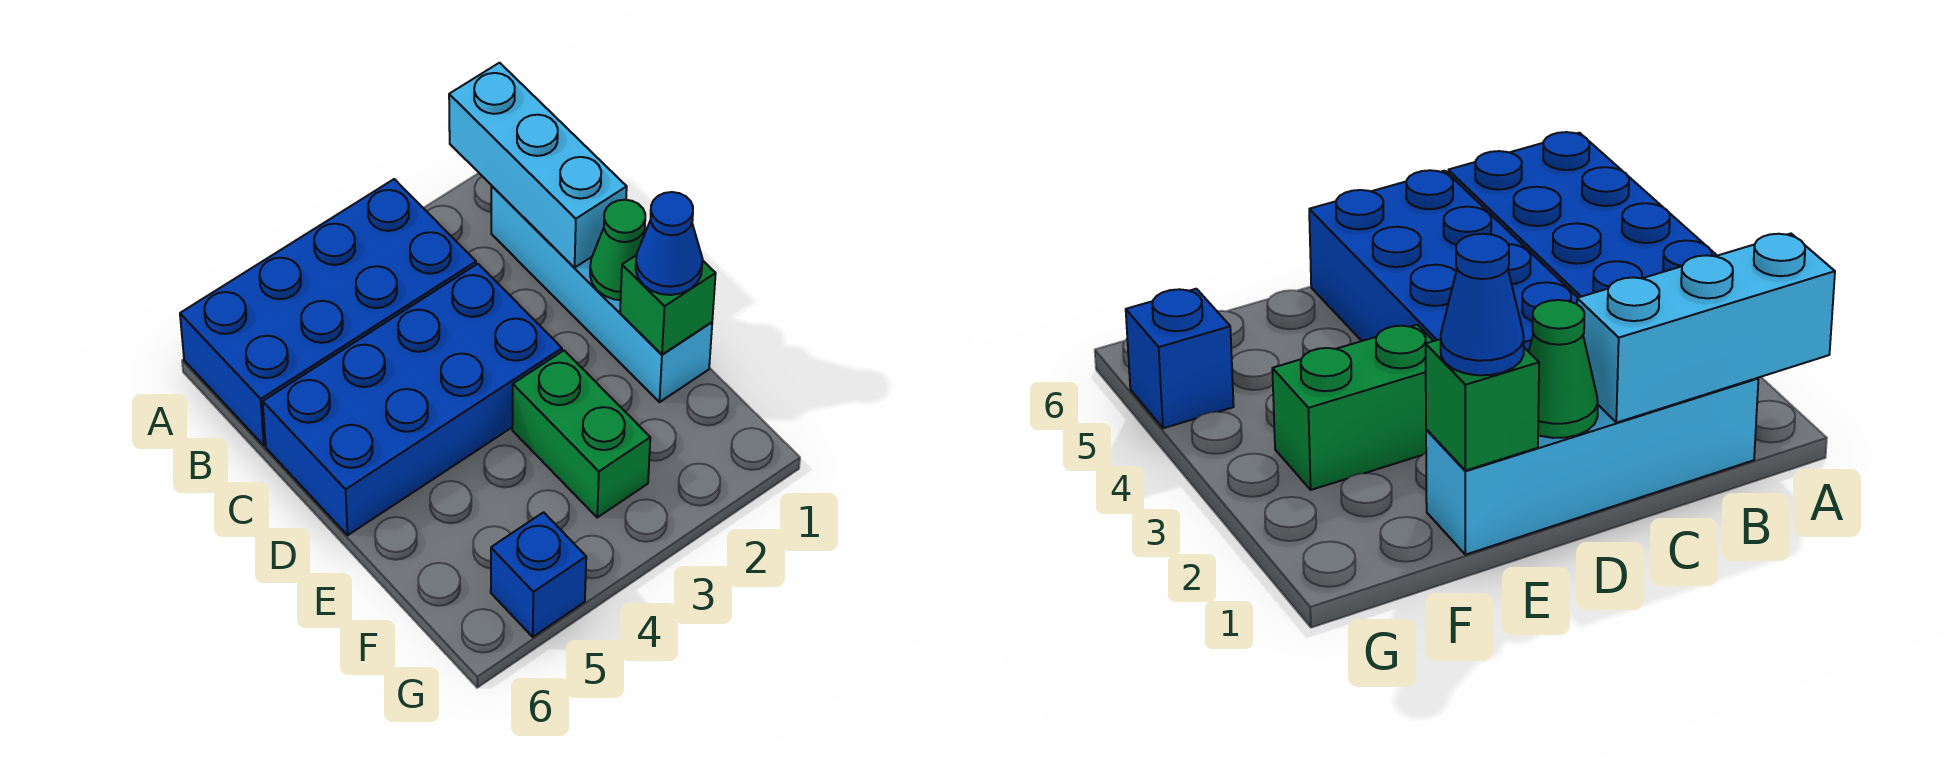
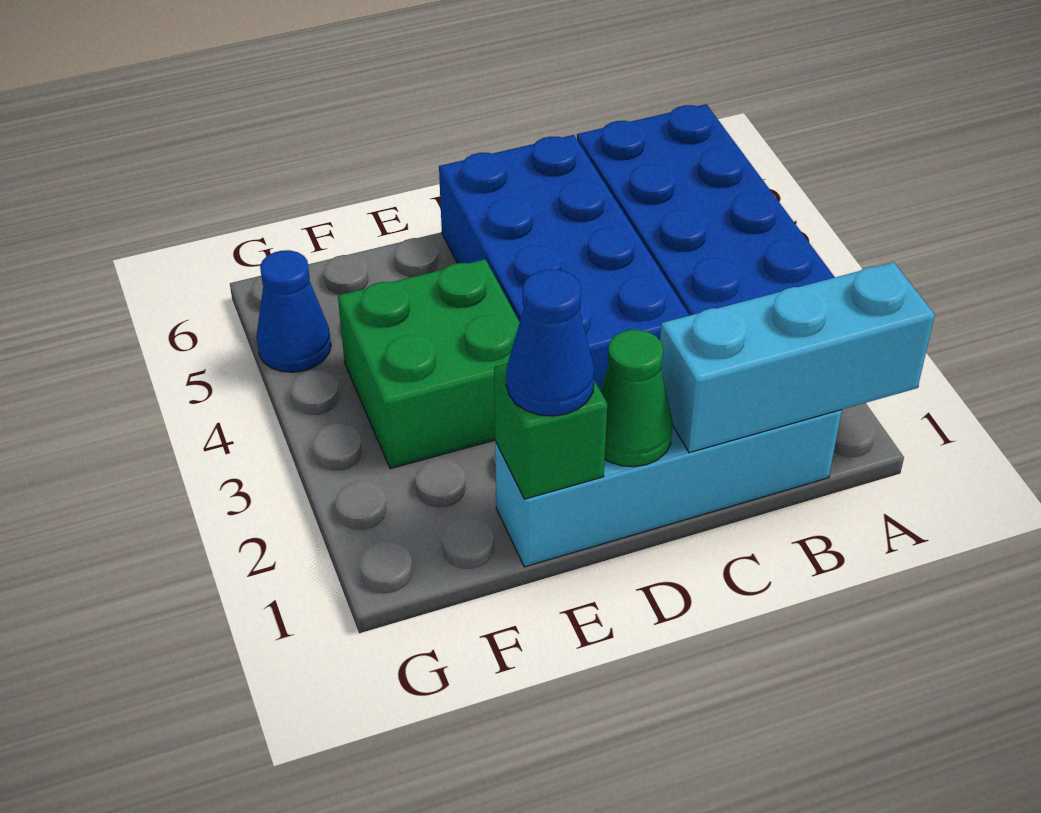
green brick E3:F3 level 1 -> green brick E3:F4 level 1
blue brick G5 level 1 -> blue cone G5 level 1

